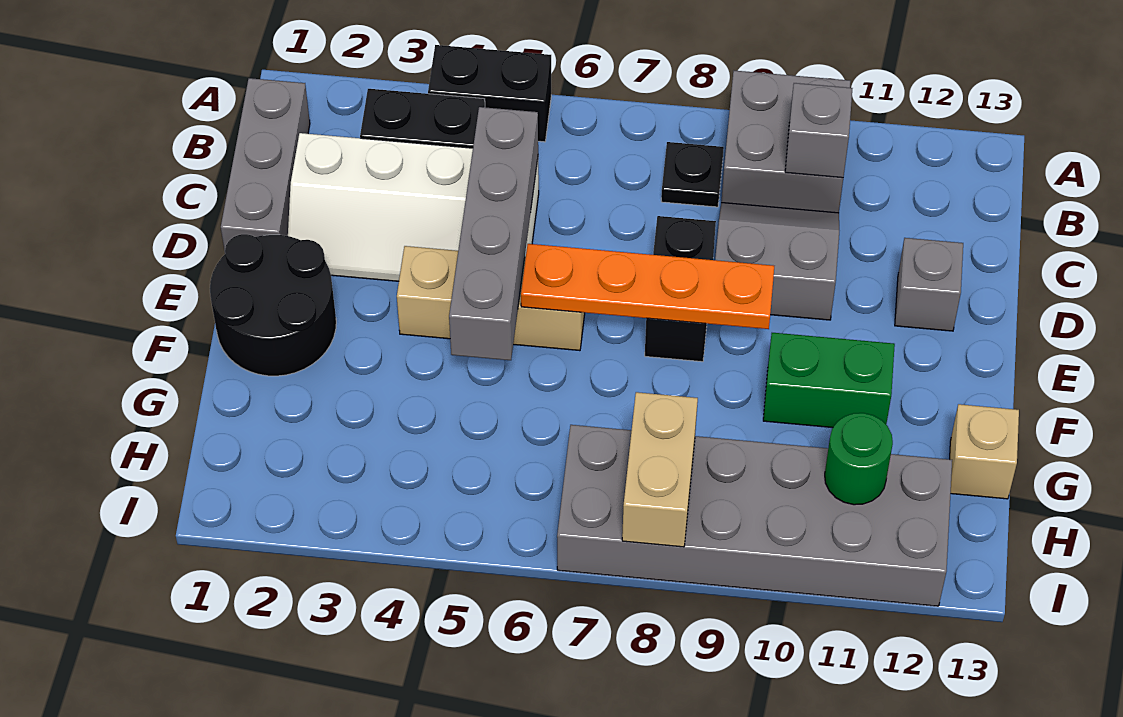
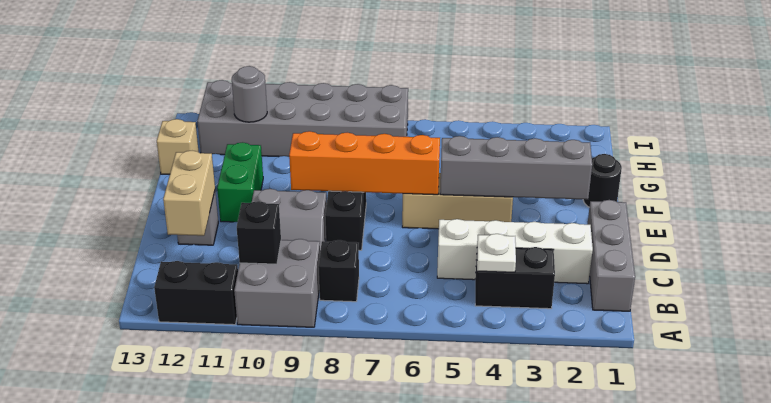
black brick A4:A5 level 1 -> black brick A11:A12 level 1
none -> white plate B4 level 2
black plate B8 level 1 -> black brick B8 level 1
grey brick B10 level 2 -> black brick B10 level 2
grey brick C5:F5 level 2 -> grey brick E2:E5 level 2
black round brick E1:F2 level 1 -> black round brick F1 level 1
orange plate E6:E9 level 2 -> orange brick E6:E9 level 2
green brick F10:F11 level 1 -> green brick E11:F11 level 1
tan brick H8:I8 level 2 -> tan brick C12:D12 level 2
green round brick H11 level 2 -> grey round brick H11 level 2

